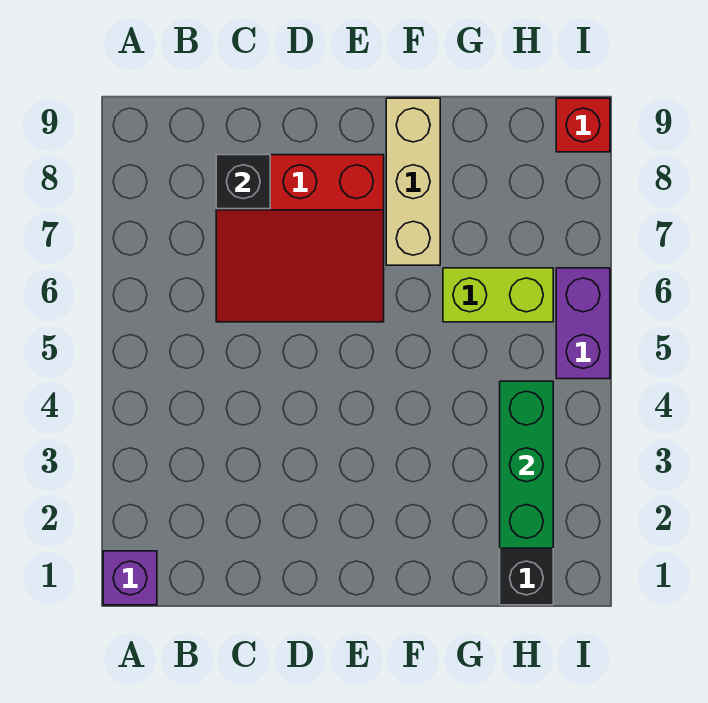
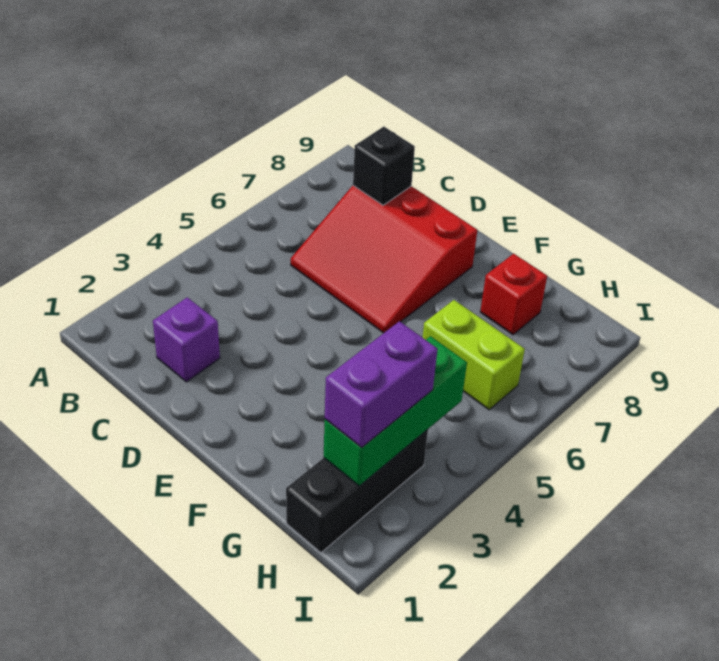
purple brick A1 level 1 -> purple brick C2 level 1
tan brick F7:F9 level 1 -> none
purple brick I5:I6 level 1 -> purple brick H2:H3 level 3
red brick I9 level 1 -> red brick G8 level 1

